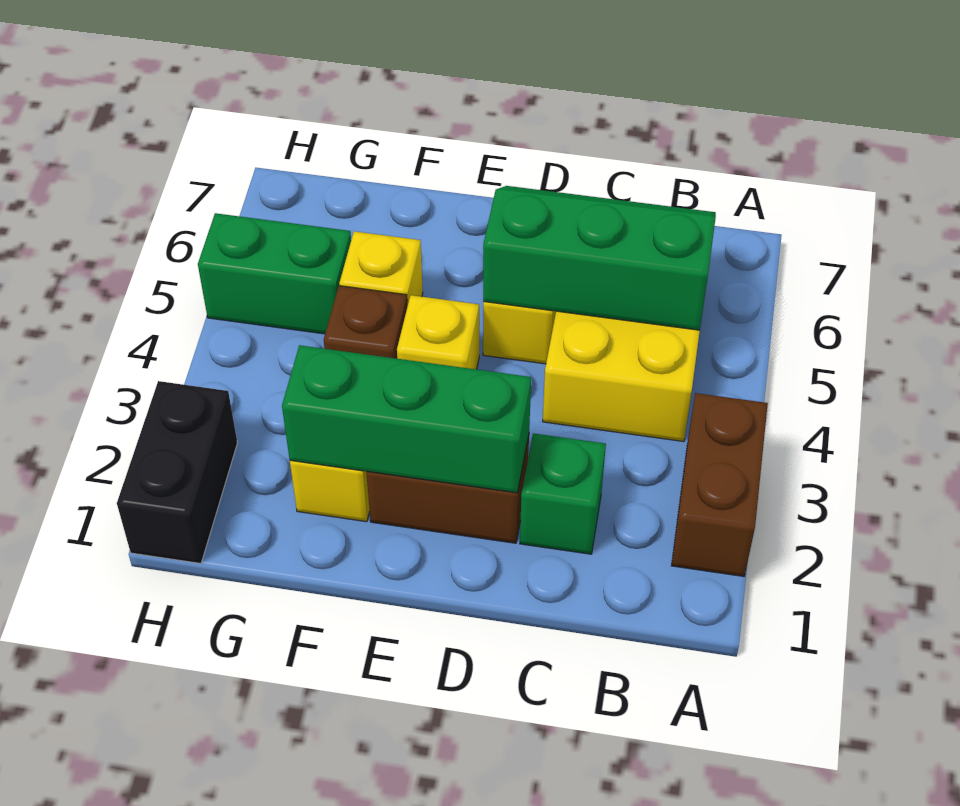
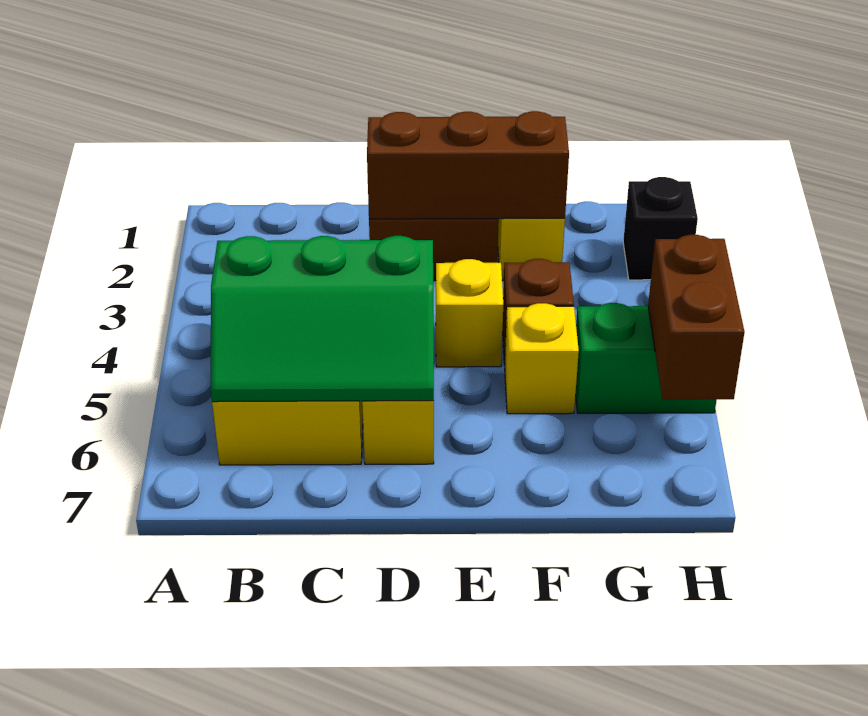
brown brick A2:A3 level 1 -> brown brick H5:H6 level 2
green brick C2 level 1 -> none
green brick D2:F2 level 2 -> brown brick D2:F2 level 2
black brick H1:H2 level 1 -> black brick H2 level 1

